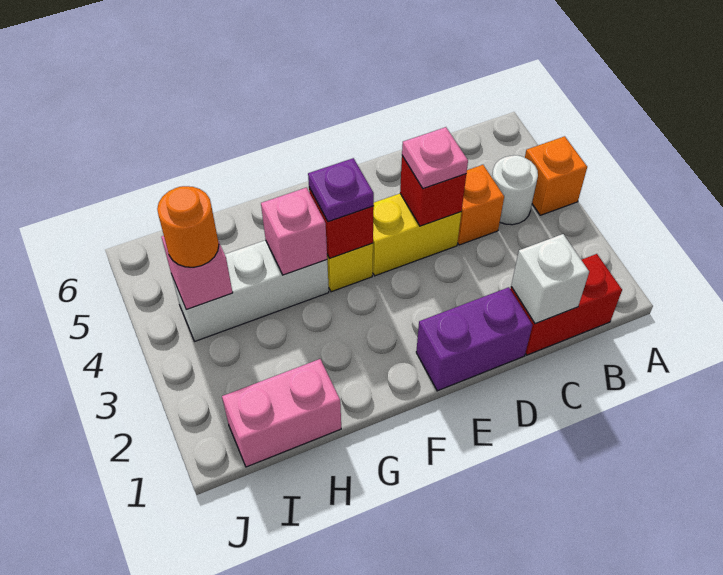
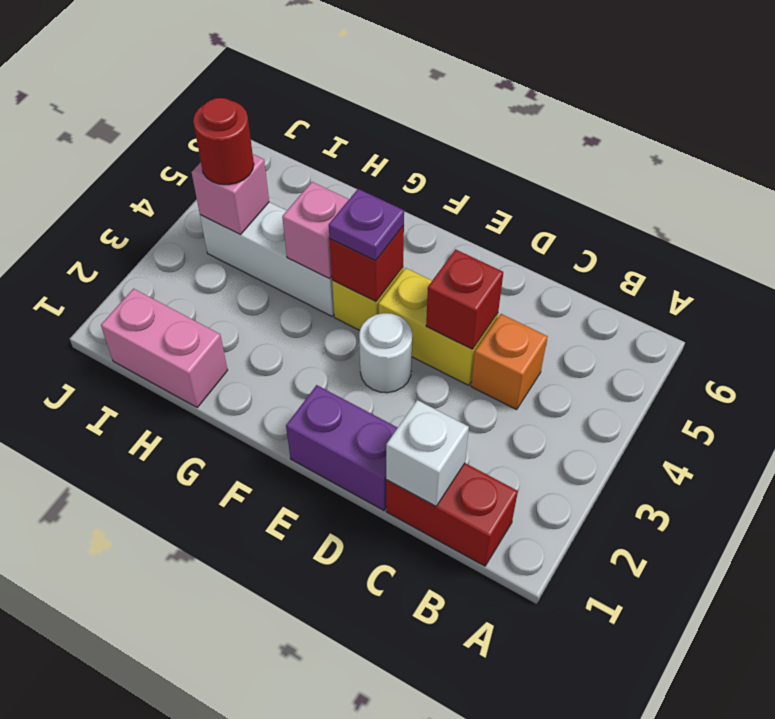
orange brick A4 level 1 -> none
white round brick B4 level 1 -> white round brick E3 level 1
pink plate D4 level 3 -> none
orange round brick I4 level 3 -> red round brick I4 level 3

